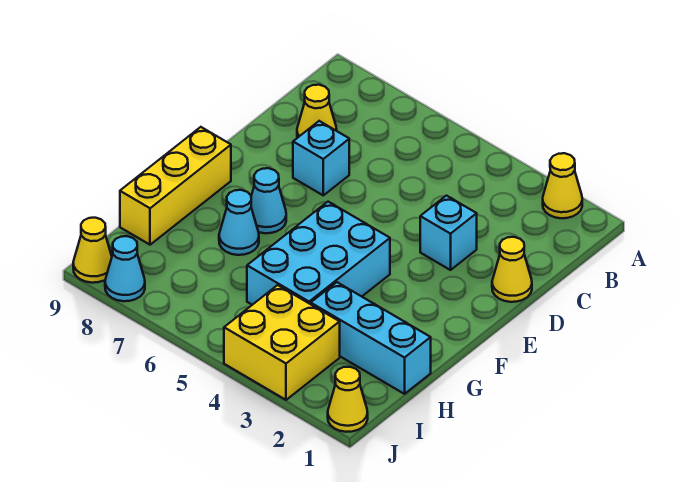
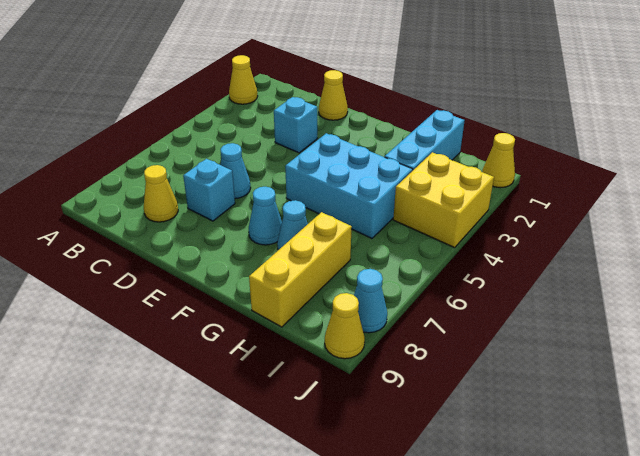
none -> cyan cone D6 level 1
yellow brick F9:H9 level 1 -> yellow brick H7:H9 level 1

